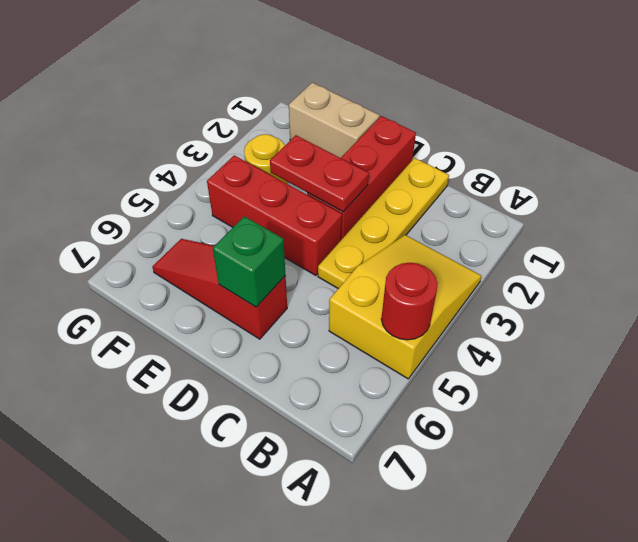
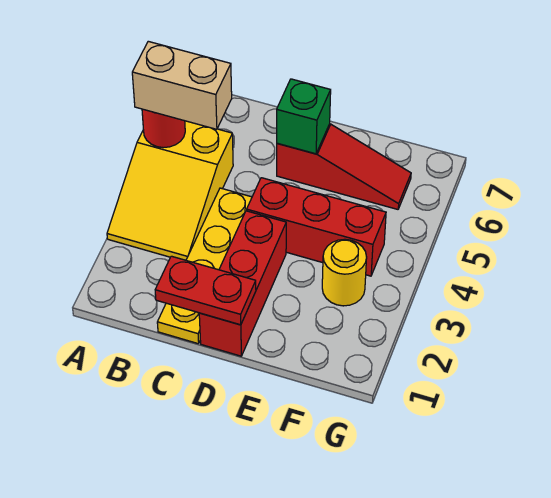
red plate D3:E3 level 2 -> red plate C1:D1 level 2
tan brick E1:F1 level 1 -> tan brick A5:B5 level 3

